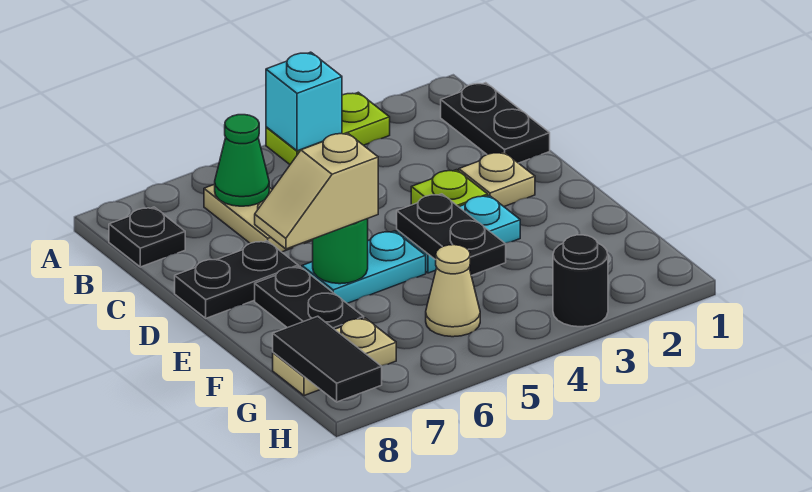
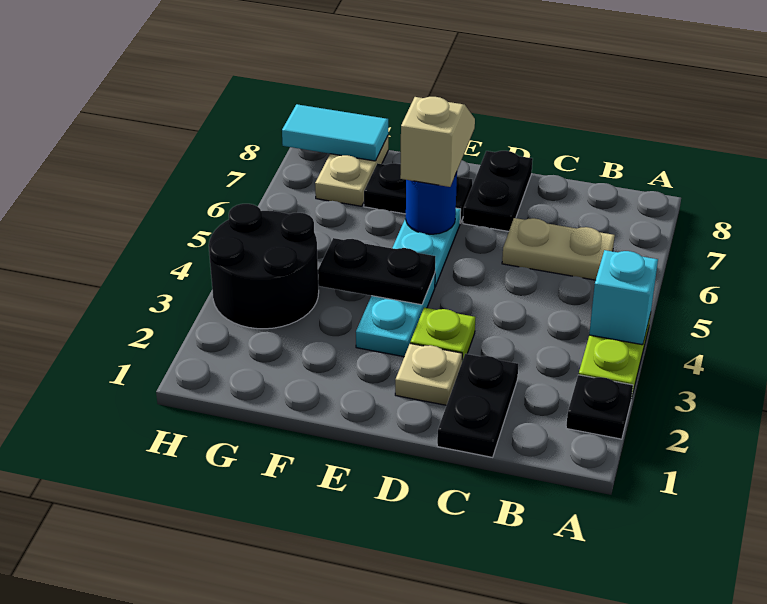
black plate B1:C1 level 1 -> black plate C1:C2 level 1
green cone B6 level 2 -> none
black plate B8 level 1 -> black plate A2 level 1
green round brick E6 level 2 -> blue round brick E6 level 2
tan cone G5 level 1 -> none
black tile G8:H8 level 2 -> cyan tile G8:H8 level 2
black round brick H3 level 1 -> black round brick G3:H4 level 1

